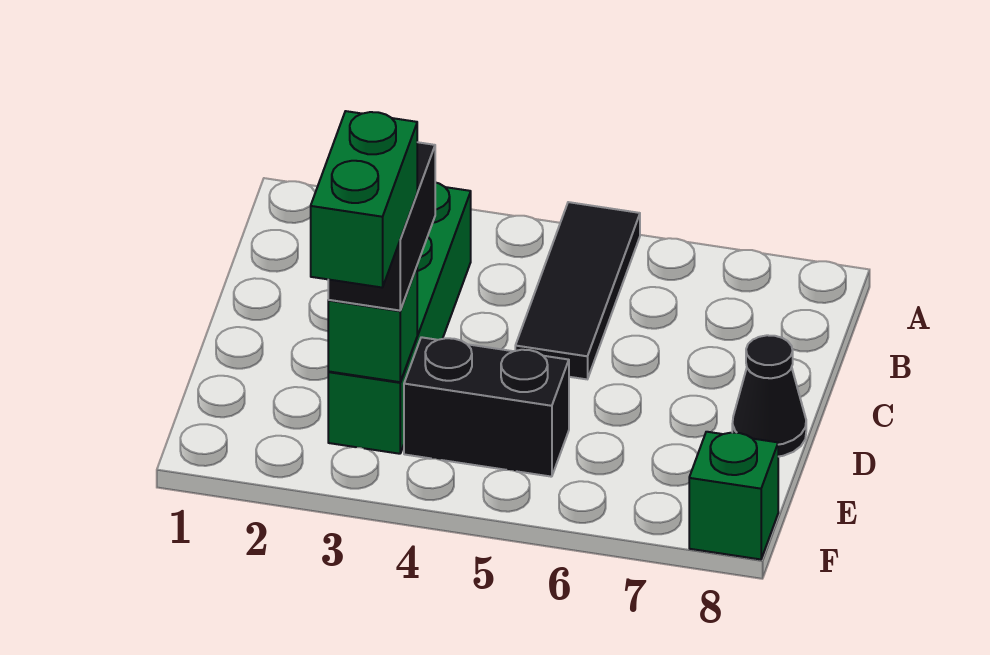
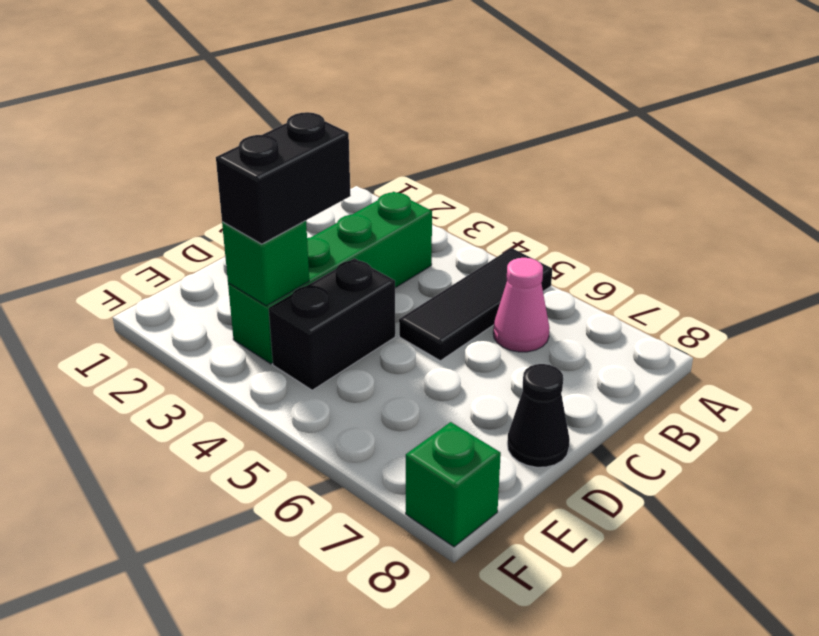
none -> pink cone B6 level 1
green brick E3:F3 level 4 -> none
black brick E4:E5 level 1 -> black brick D4:E4 level 1

